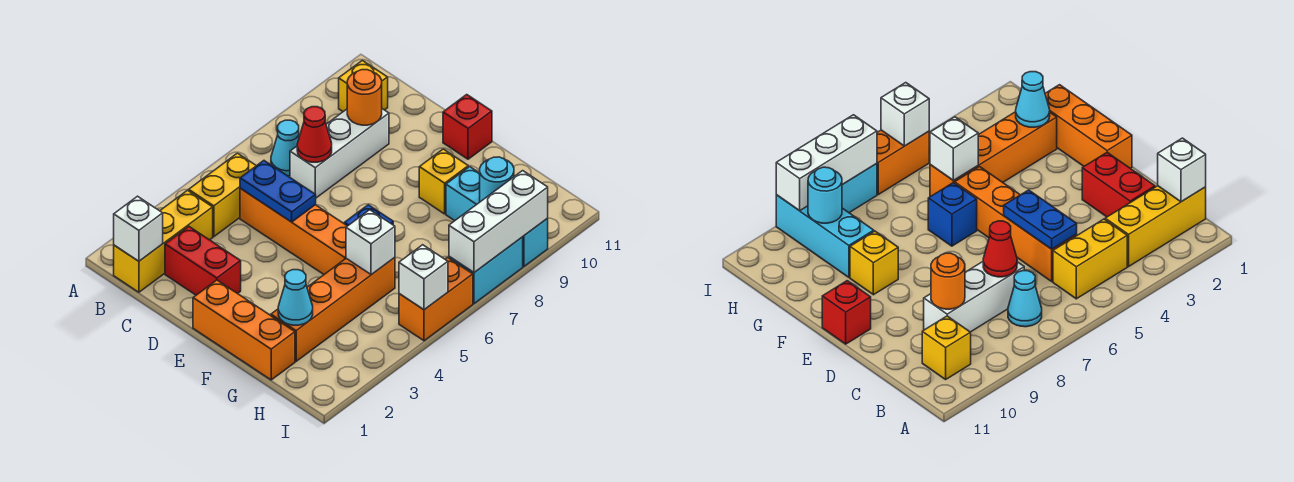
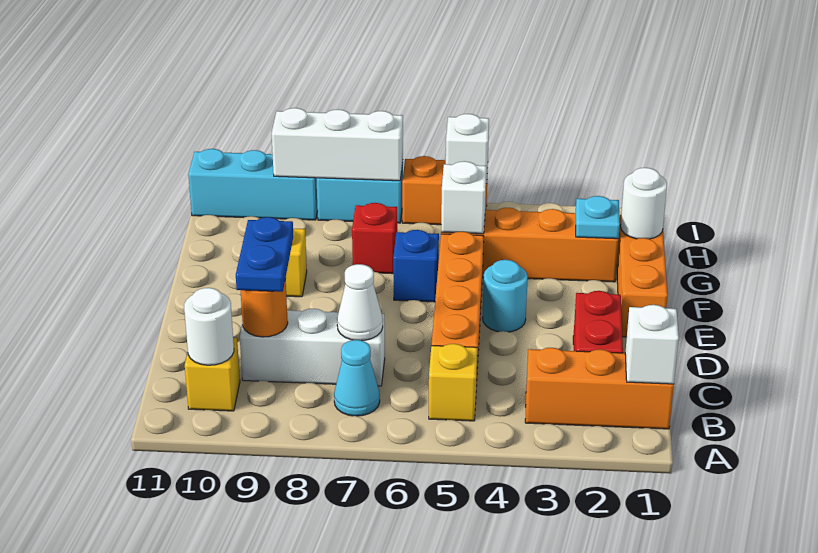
yellow brick B1:B3 level 1 -> orange brick B1:B3 level 1
yellow brick B4:B5 level 1 -> yellow brick B5 level 1
none -> white round brick B10 level 2
blue plate C5:D5 level 2 -> blue plate C9:D9 level 3
red cone C7 level 2 -> white cone C7 level 2
red brick E11 level 1 -> red brick G7 level 1
none -> white round brick G1 level 2
cyan cone G2 level 2 -> cyan plate G2 level 2
cyan brick G9:I9 level 1 -> cyan brick I9:I11 level 1
cyan round brick H9 level 2 -> cyan round brick E4 level 1

